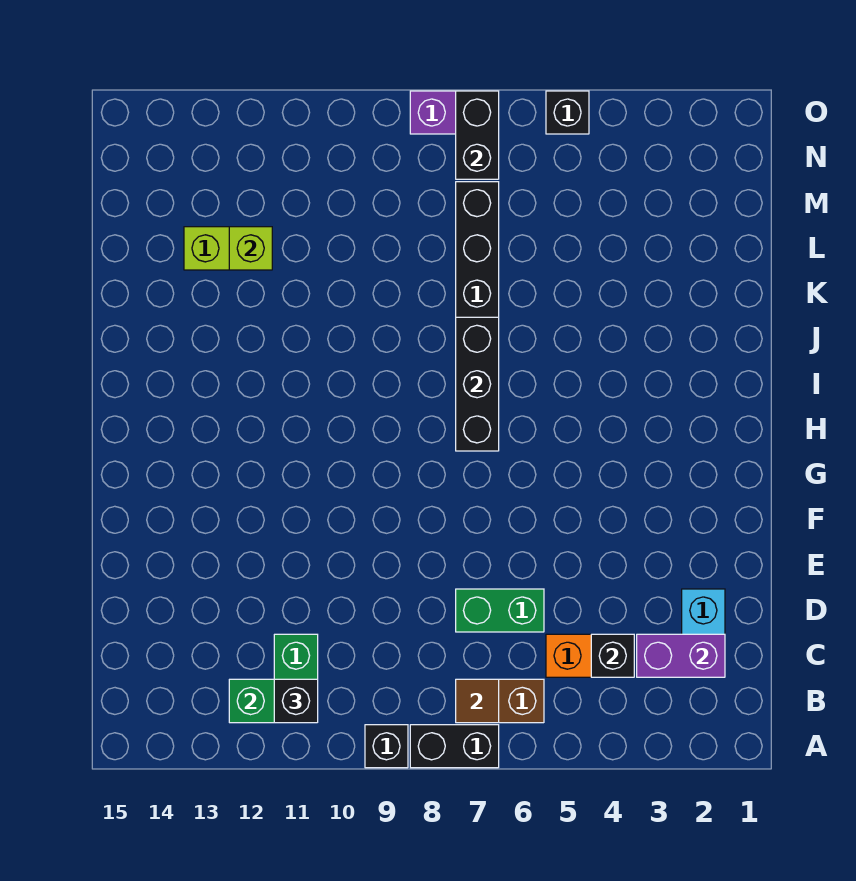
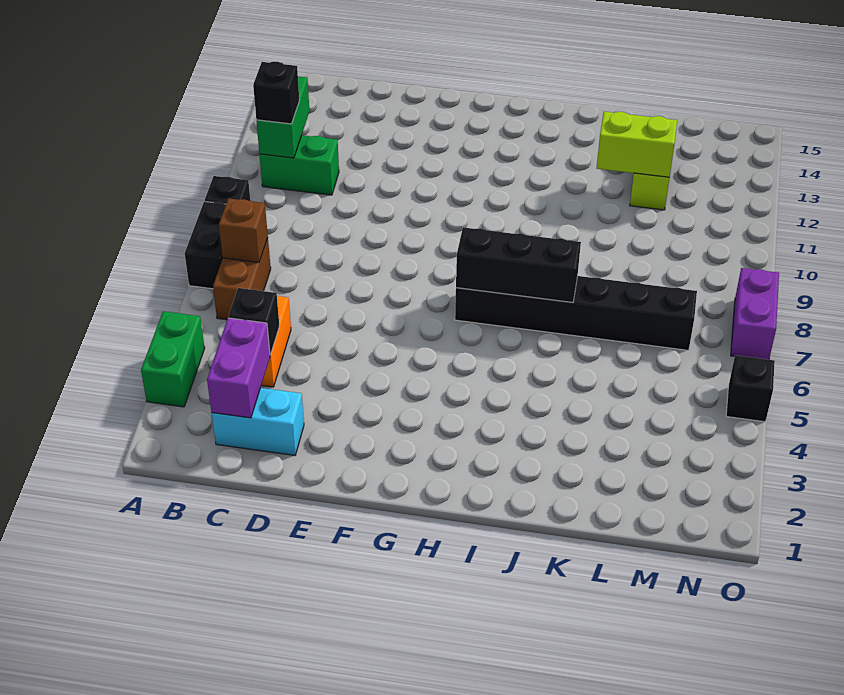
brown tile B7 level 2 -> brown brick B7 level 2
green brick D6:D7 level 1 -> green brick A3:A4 level 1
lime brick L12 level 2 -> lime brick K12:L12 level 2
black brick N7:O7 level 2 -> none

